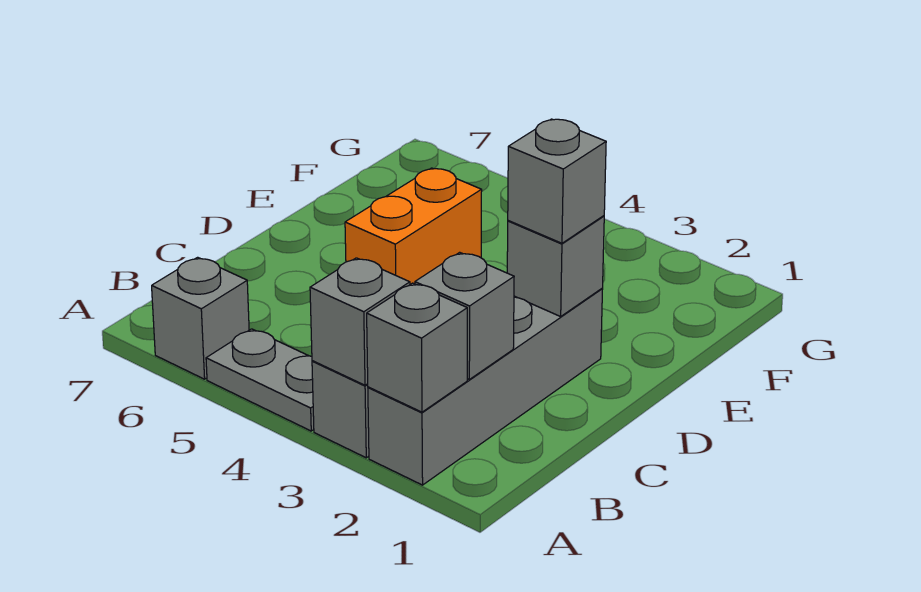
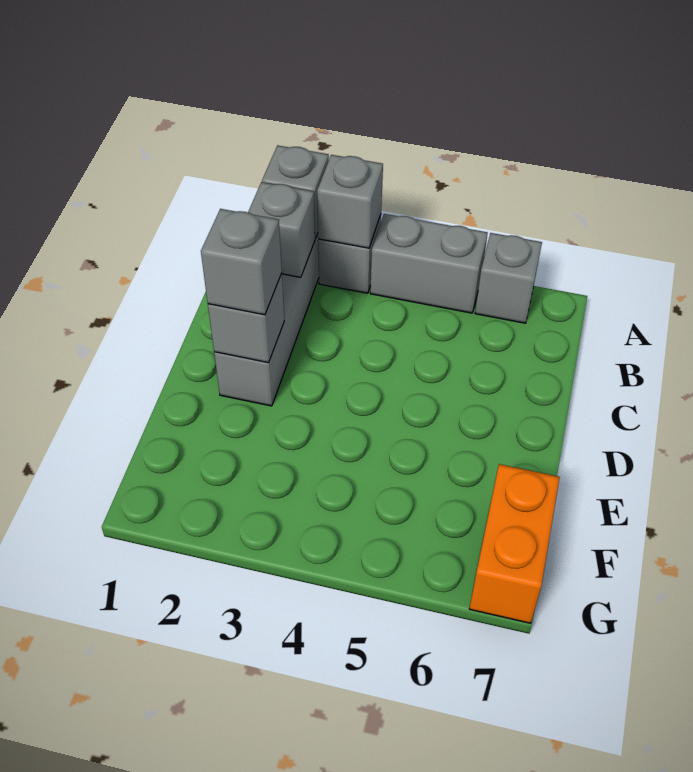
grey plate A4:A5 level 1 -> grey brick A4:A5 level 1
orange brick D5:E5 level 1 -> orange brick F7:G7 level 1

